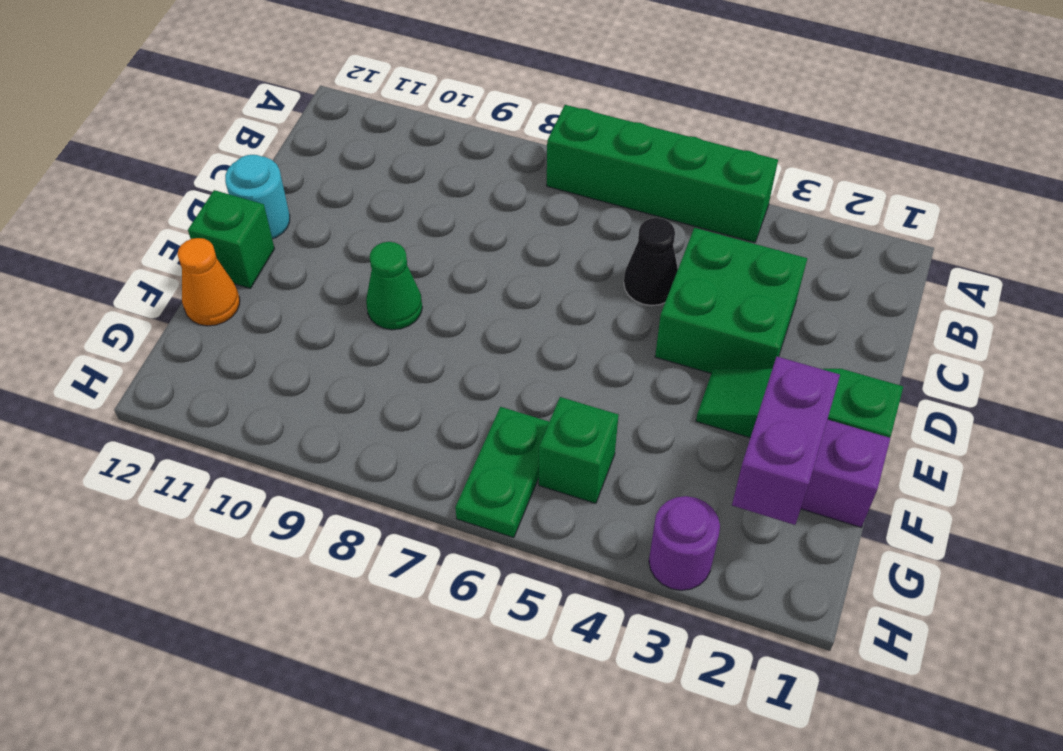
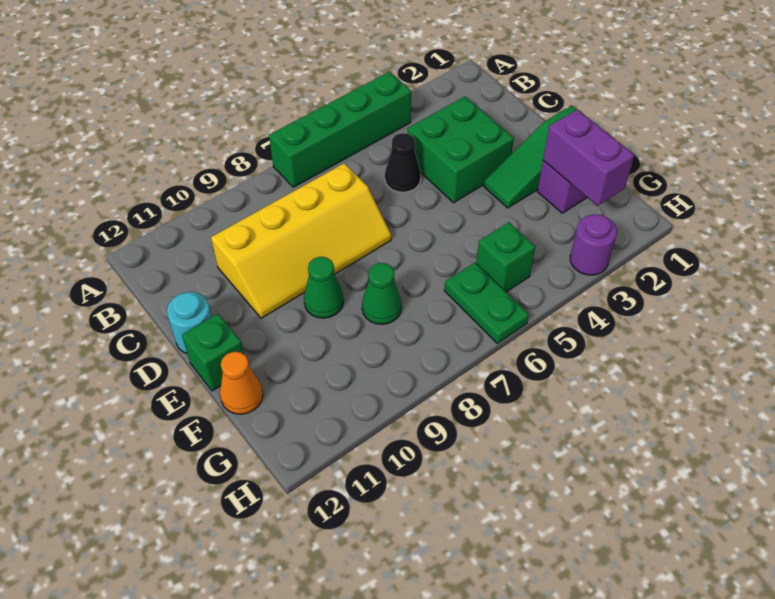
none -> yellow slope C7:D10 level 1 top C
none -> green cone F8 level 1

